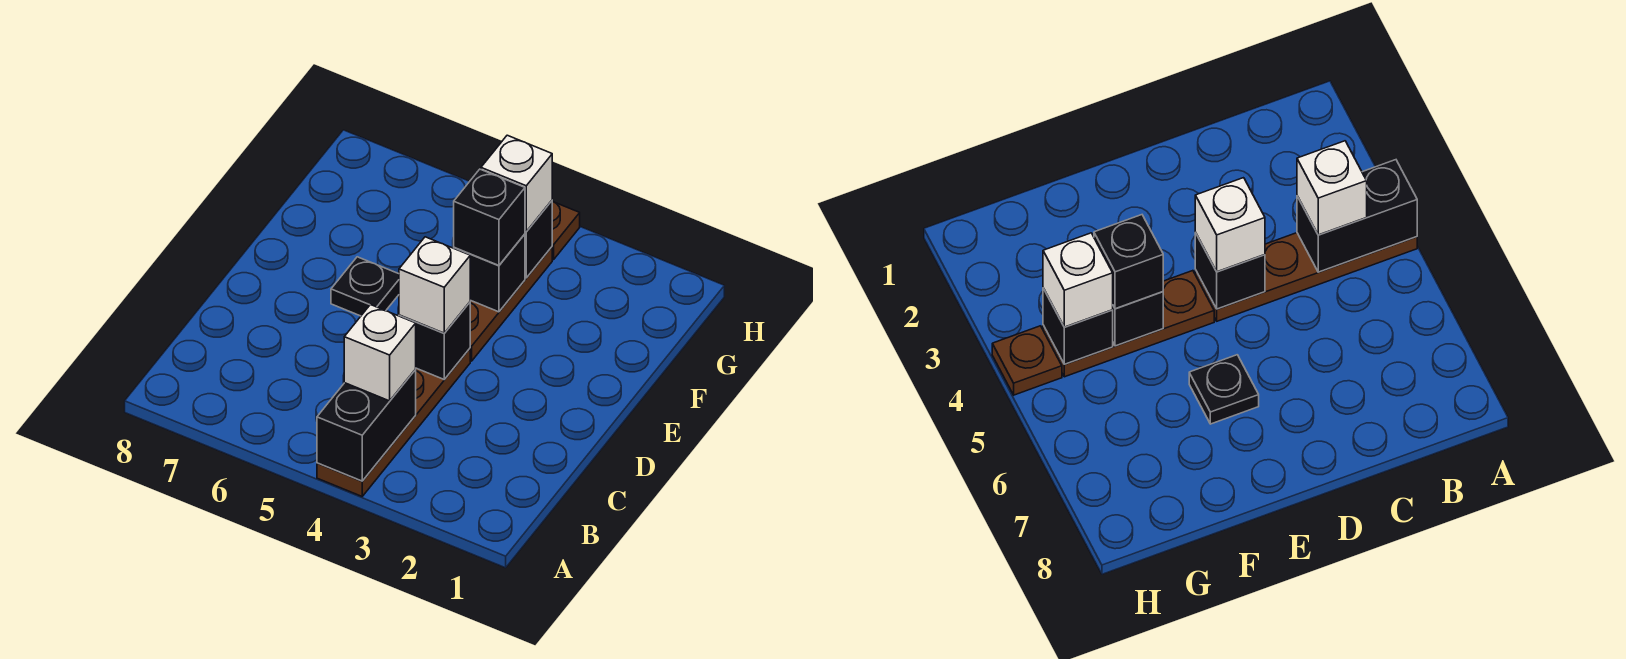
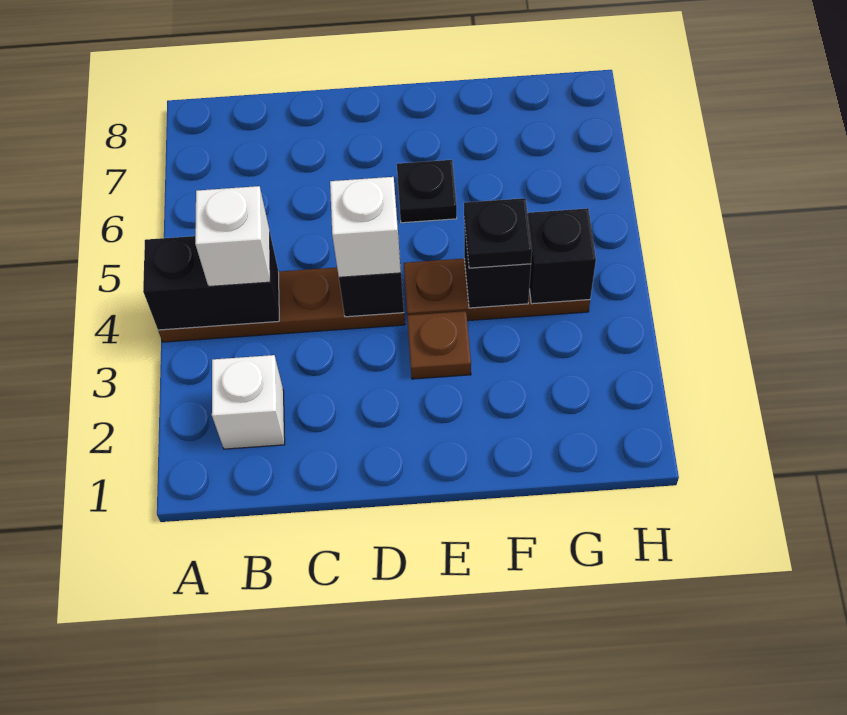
black brick F4 level 3 -> black plate F4 level 3
white brick G4 level 3 -> white brick B2 level 1
brown plate H4 level 1 -> brown plate E3 level 1

